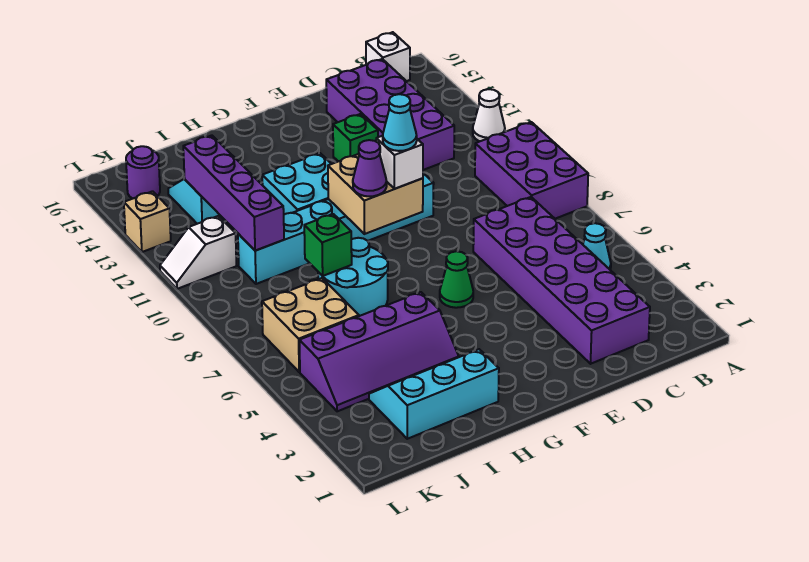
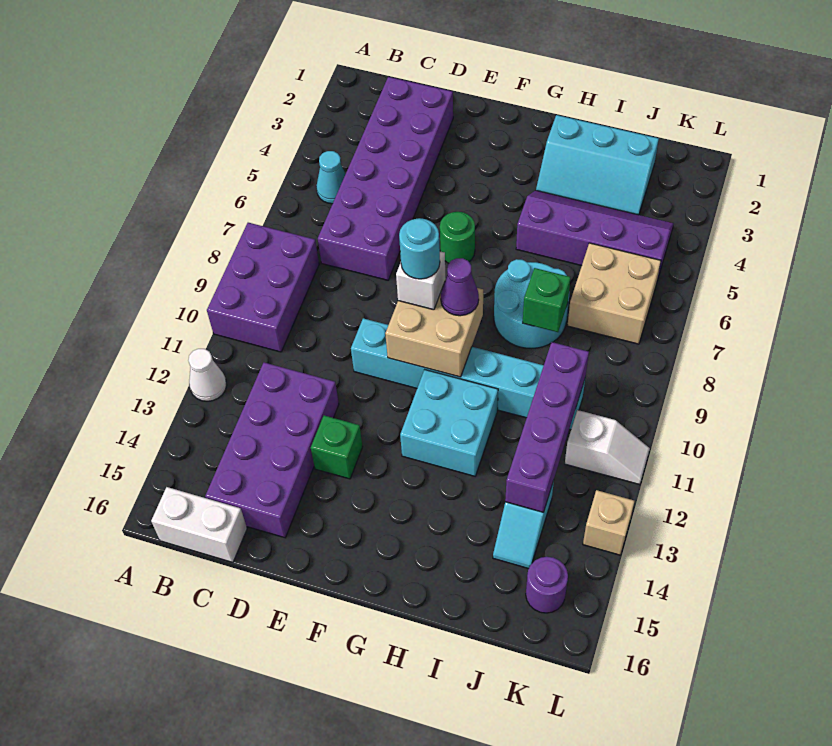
white brick B16 level 1 -> white brick B16:C16 level 1
green cone F6 level 1 -> green round brick F6 level 1
cyan cone F9 level 4 -> cyan round brick F9 level 4

